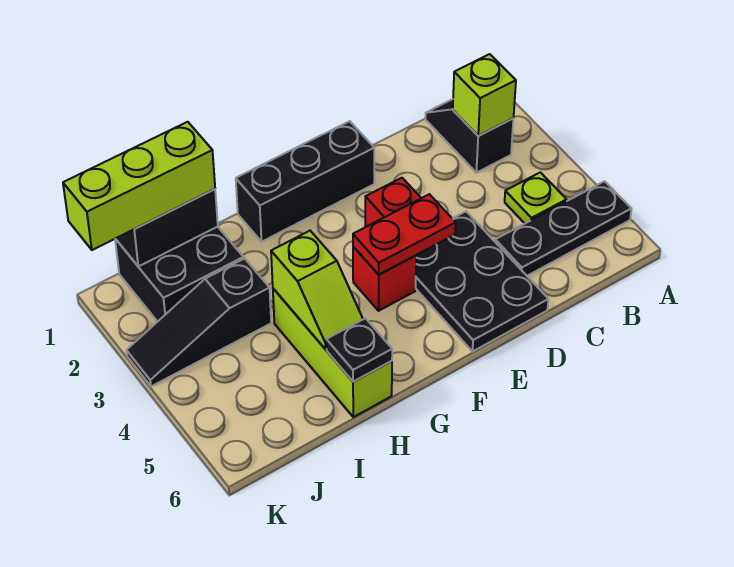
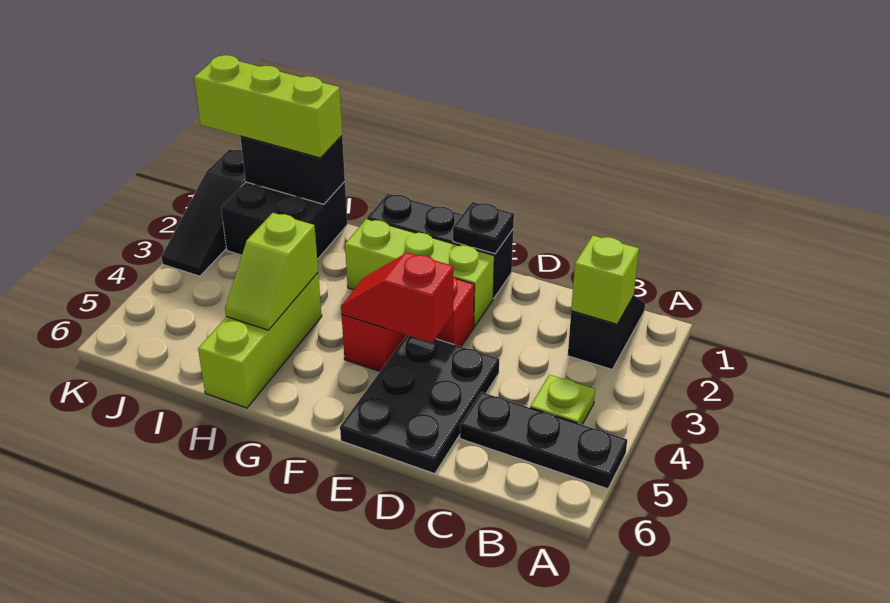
none -> lime brick E2:G2 level 1
red plate E4:F4 level 2 -> red slope E4:F4 level 2 top E
black plate H6 level 2 -> black plate E1 level 2
black slope I3:K3 level 1 top I -> black slope K1:K3 level 1 top 1

